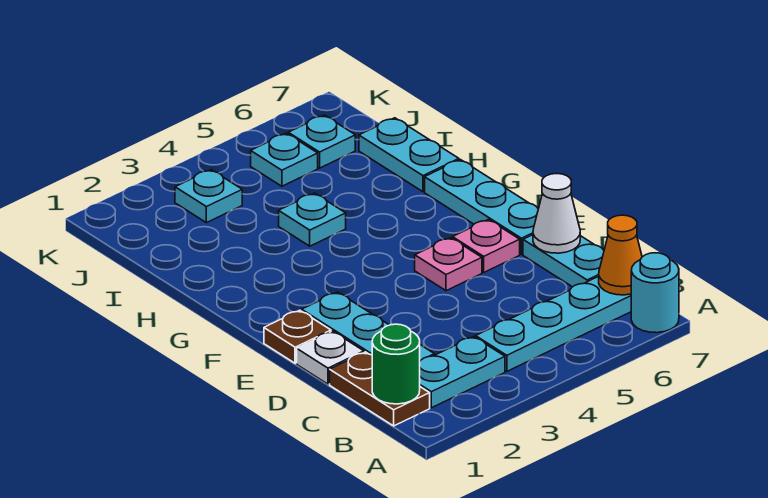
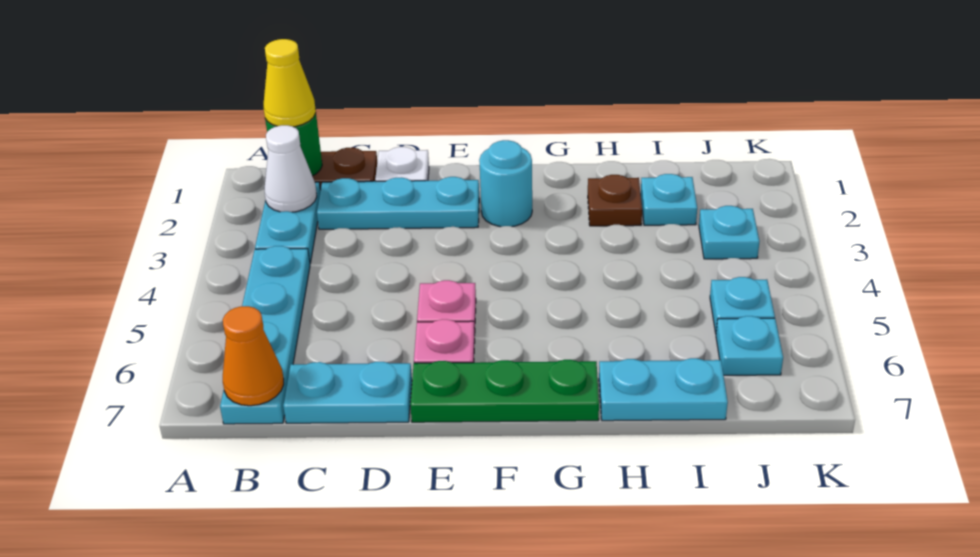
cyan round brick A7 level 1 -> cyan round brick F2 level 1
none -> yellow cone B1 level 3
white cone D7 level 2 -> white cone B2 level 2
brown plate E1 level 1 -> brown plate H2 level 1
cyan plate E7:G7 level 1 -> green plate E7:G7 level 1
cyan plate H4 level 1 -> cyan plate I2 level 1

